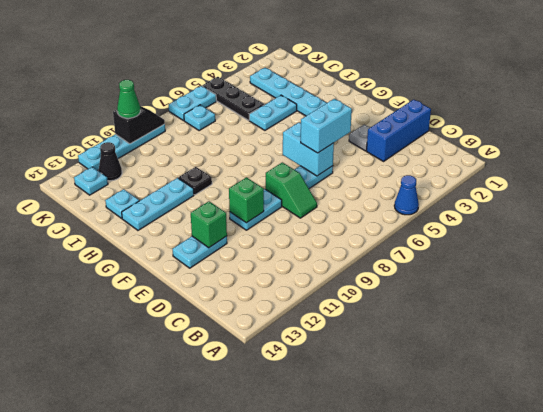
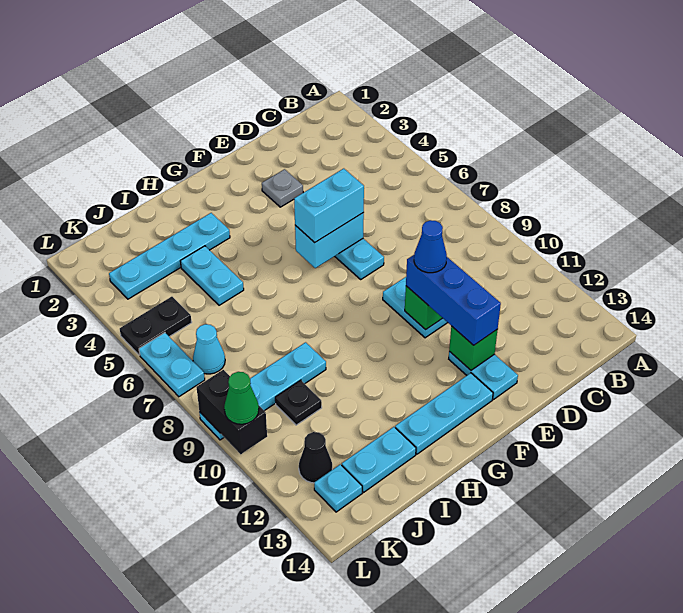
blue cone A5 level 1 -> blue cone E10 level 4
blue brick D1:D3 level 1 -> blue brick E10:E12 level 3
green slope D8:E8 level 1 top E -> none
cyan brick E5:E6 level 3 -> cyan brick E6:F6 level 3
black plate H10 level 1 -> black plate J10 level 1
cyan plate H11:H13 level 1 -> cyan plate F13:H13 level 1
cyan plate I13 level 1 -> cyan plate I13:J13 level 1
black plate J5:L5 level 1 -> black plate K5:L5 level 1
cyan plate K7 level 1 -> cyan cone K7 level 1
cyan plate L9:L12 level 1 -> cyan plate I9:L9 level 1
black slope L9:L10 level 2 top 10 -> black brick L9:L10 level 2

